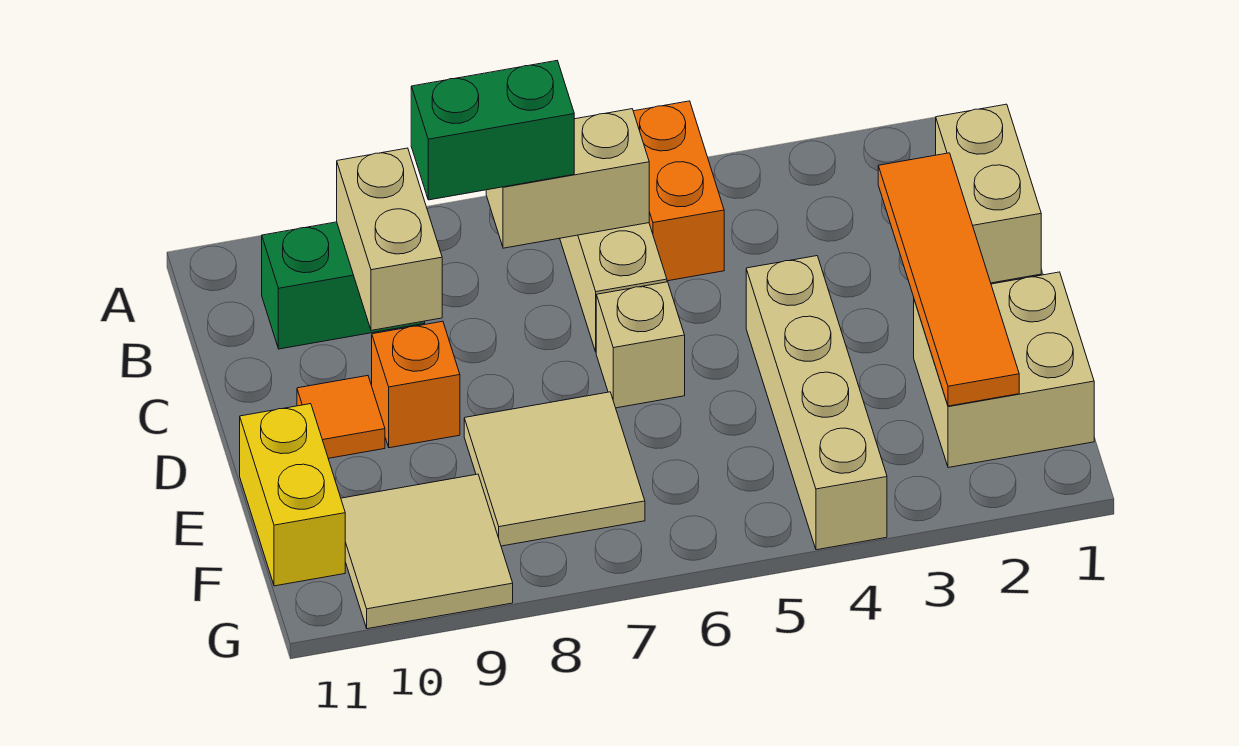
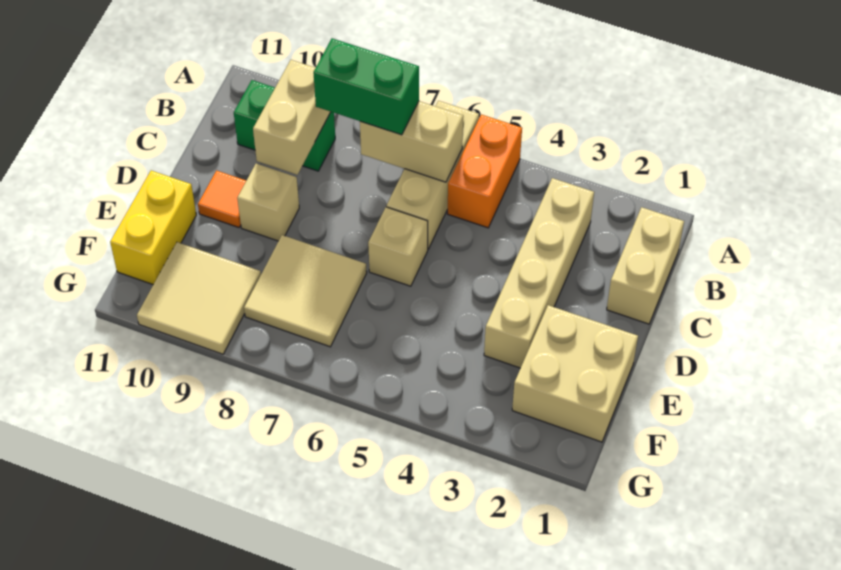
orange tile C2:F2 level 2 -> none
tan brick D4:G4 level 1 -> tan brick B3:E3 level 1
orange brick D9 level 1 -> tan brick D9 level 1

